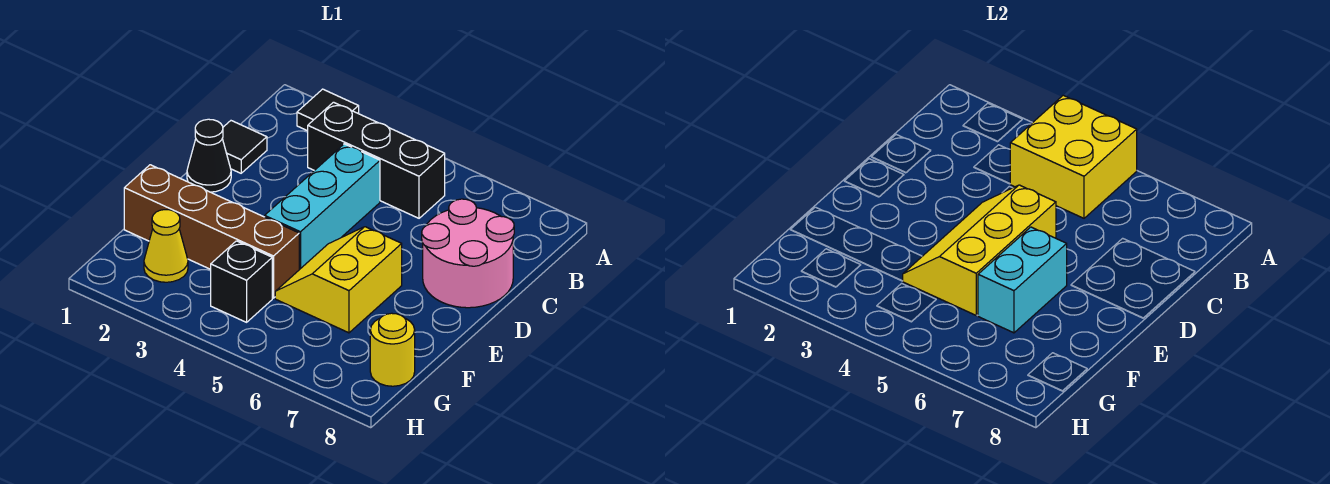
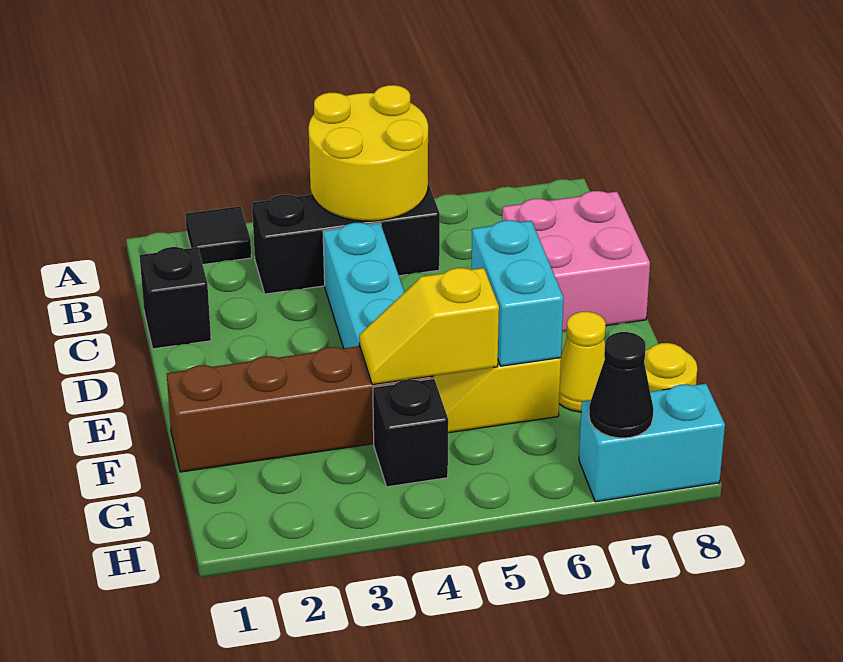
yellow brick A4:B5 level 2 -> yellow round brick A4:B5 level 2
black tile C1 level 1 -> black brick C1 level 1
pink round brick C7:D8 level 1 -> pink brick C7:D8 level 1
black cone D1 level 1 -> black cone H7 level 2
yellow slope D4:F5 level 2 top 5 -> yellow slope F4:F5 level 2 top 5
yellow cone G2 level 1 -> yellow cone F7 level 1
none -> cyan brick H7:H8 level 1

